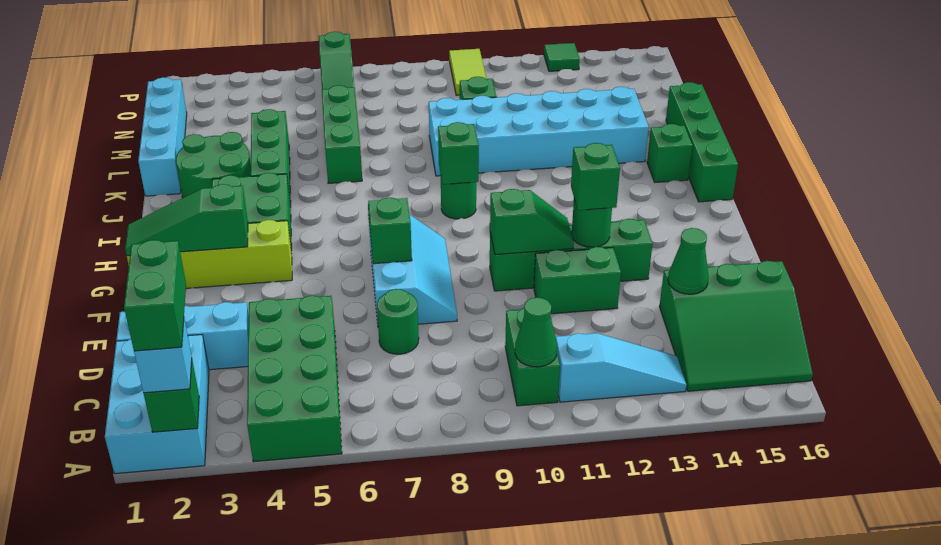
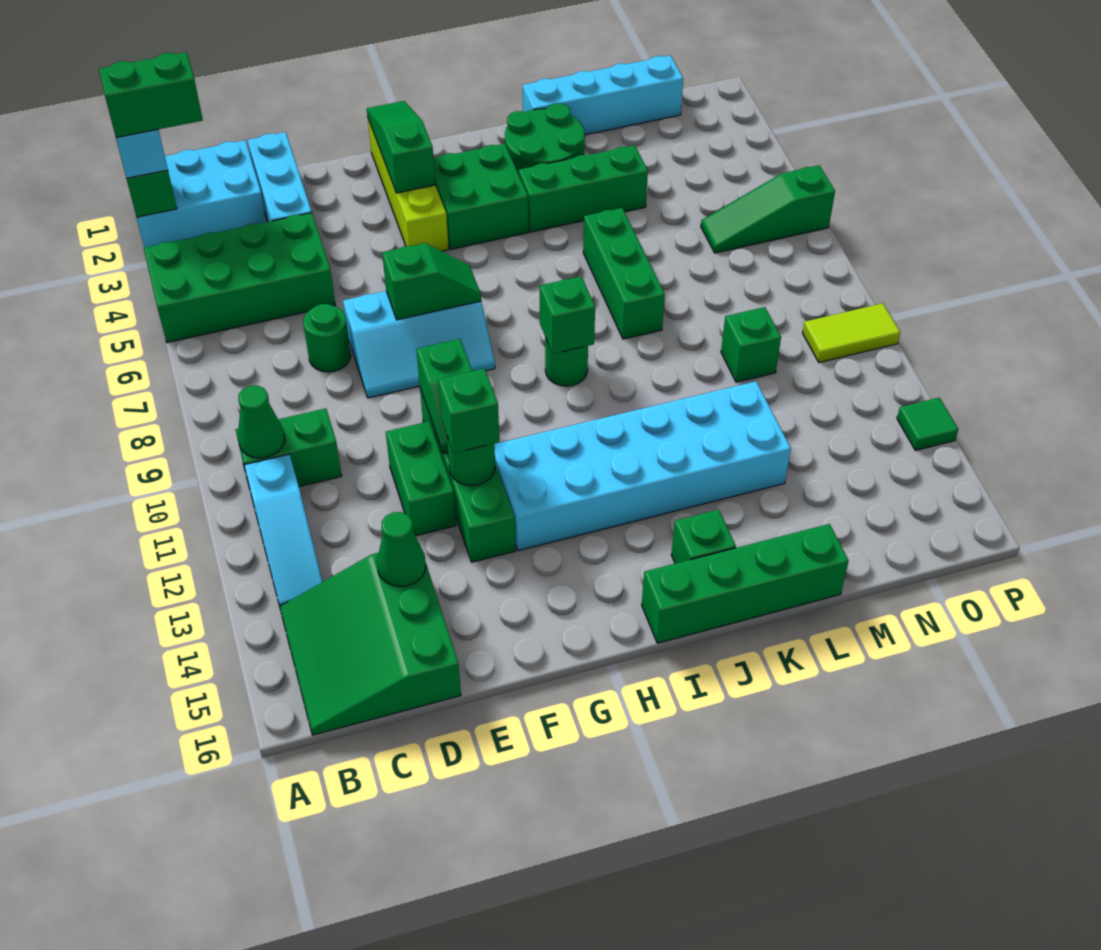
green brick K6:M6 level 1 -> green brick K6:K8 level 1
cyan brick K9:L14 level 1 -> cyan brick G12:L13 level 1

